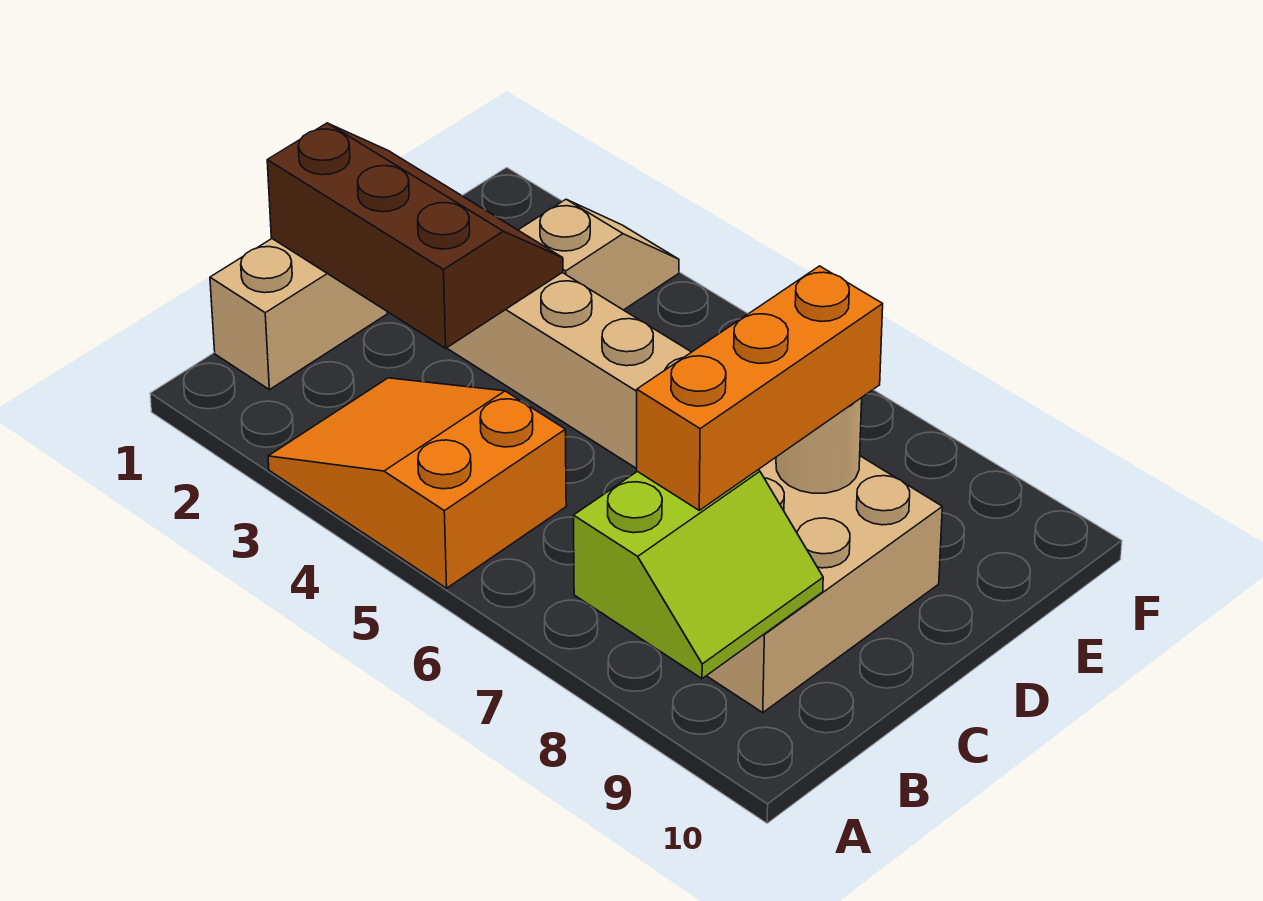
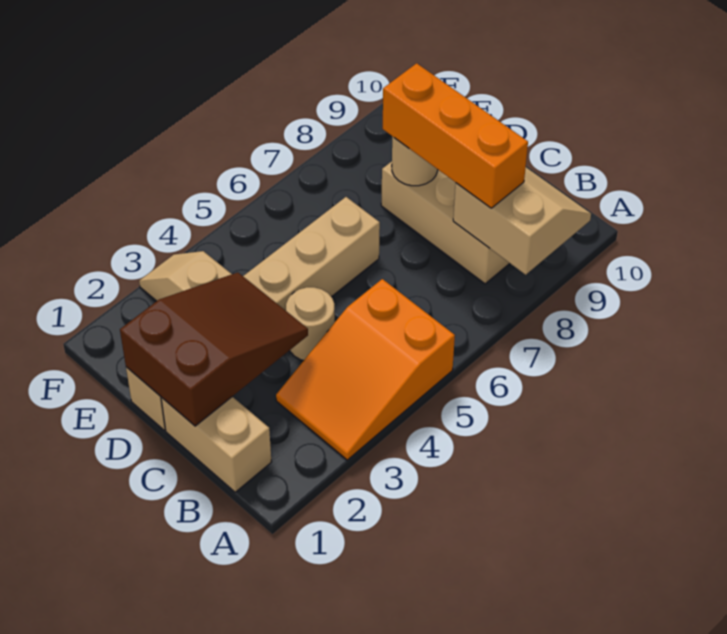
lime slope A8:B9 level 2 top 8 -> tan slope A8:B9 level 2 top 8
brown slope C1:D3 level 2 top C -> brown slope C1:D3 level 2 top 1
none -> tan round brick C4 level 1

